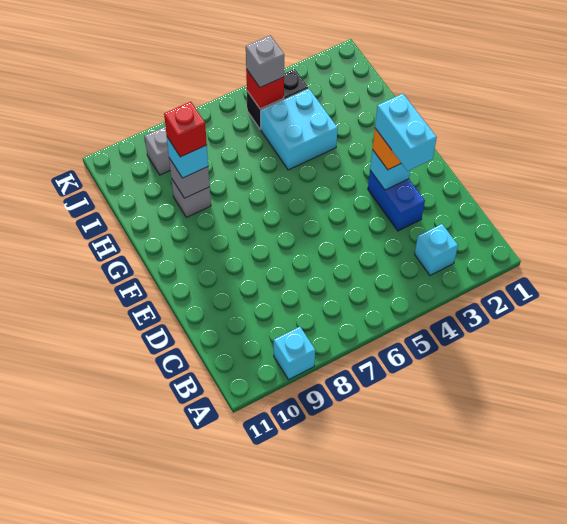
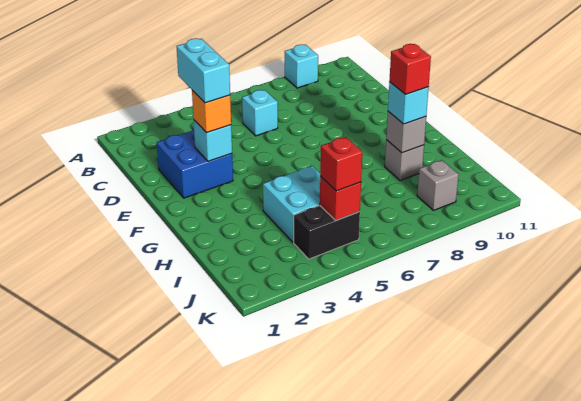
cyan brick B3 level 1 -> cyan brick C6 level 1
blue brick D3:E3 level 1 -> blue brick D2:E3 level 1
grey brick J5 level 3 -> red brick J5 level 3

